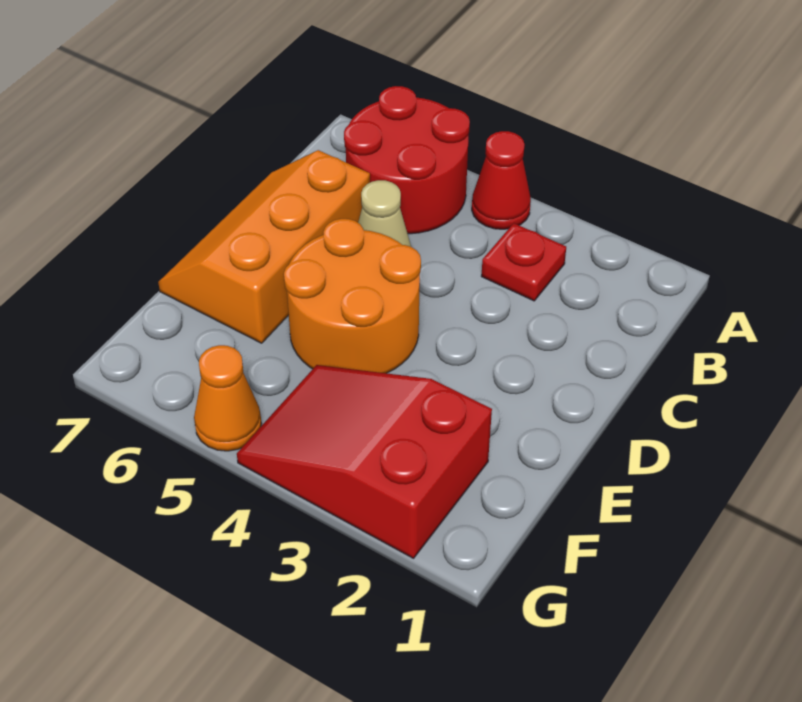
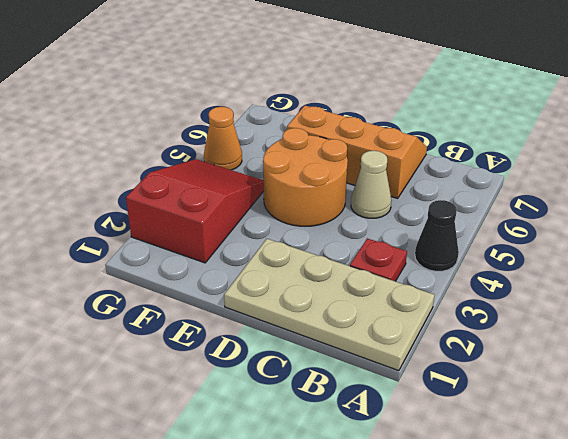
none -> tan plate A1:D2 level 1
red cone A4 level 1 -> black cone A4 level 1
red round brick A5:B6 level 1 -> none

